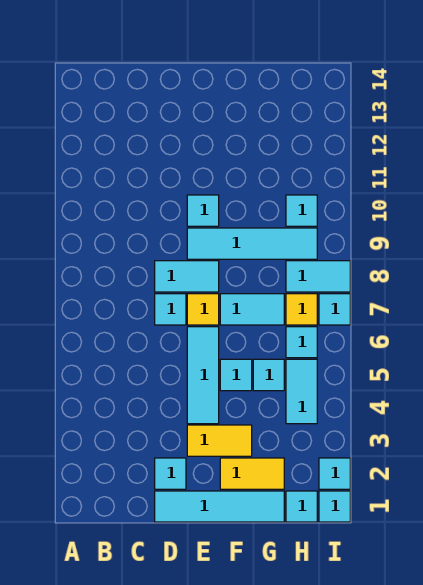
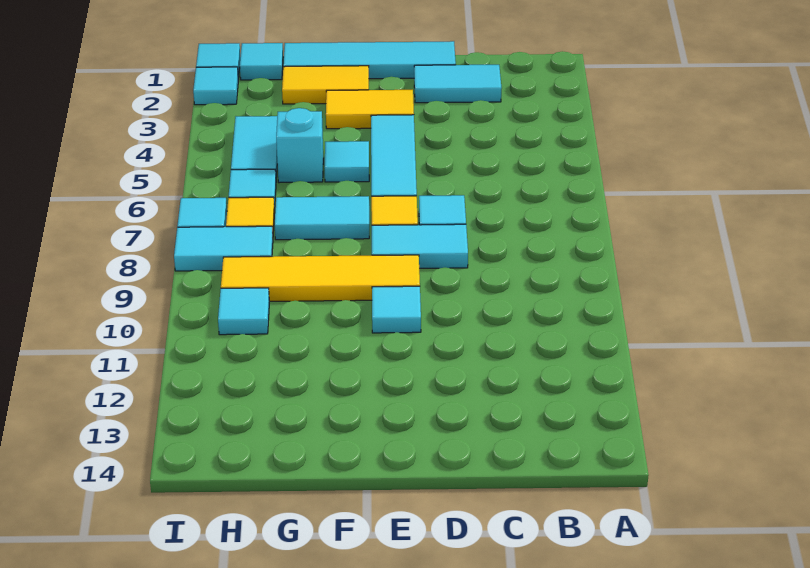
cyan tile D2 level 1 -> cyan tile C2:D2 level 1
cyan tile E9:H9 level 1 -> yellow tile E9:H9 level 1
cyan tile G5 level 1 -> cyan brick G5 level 1

